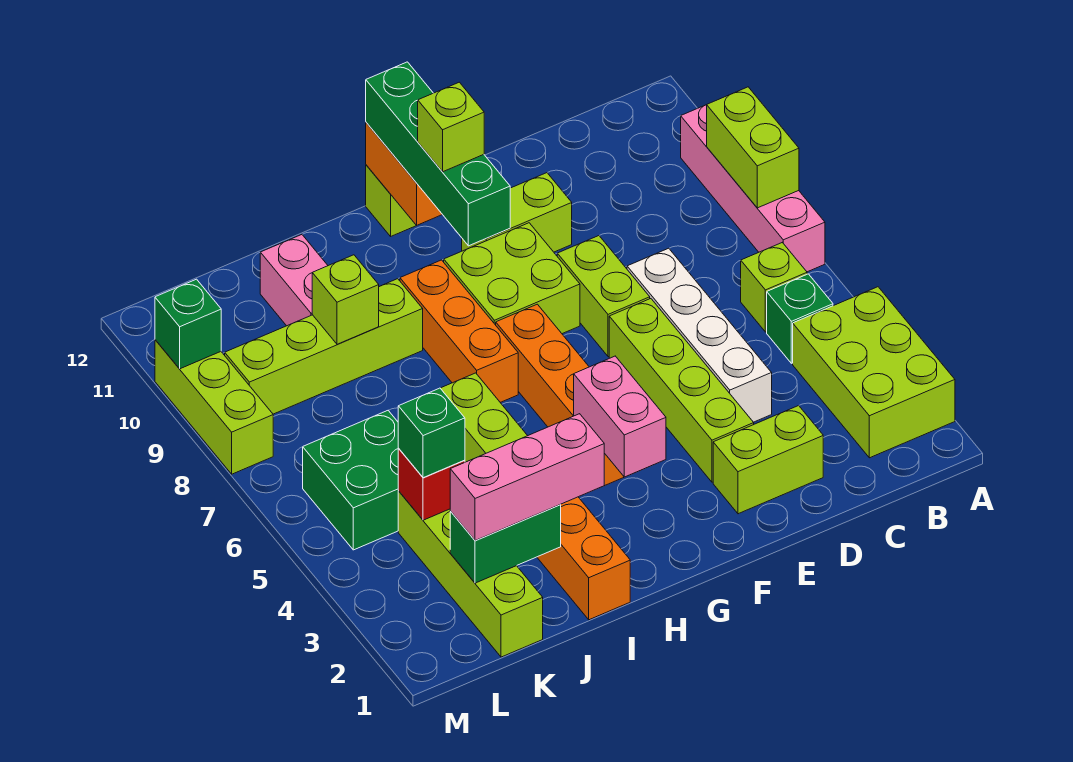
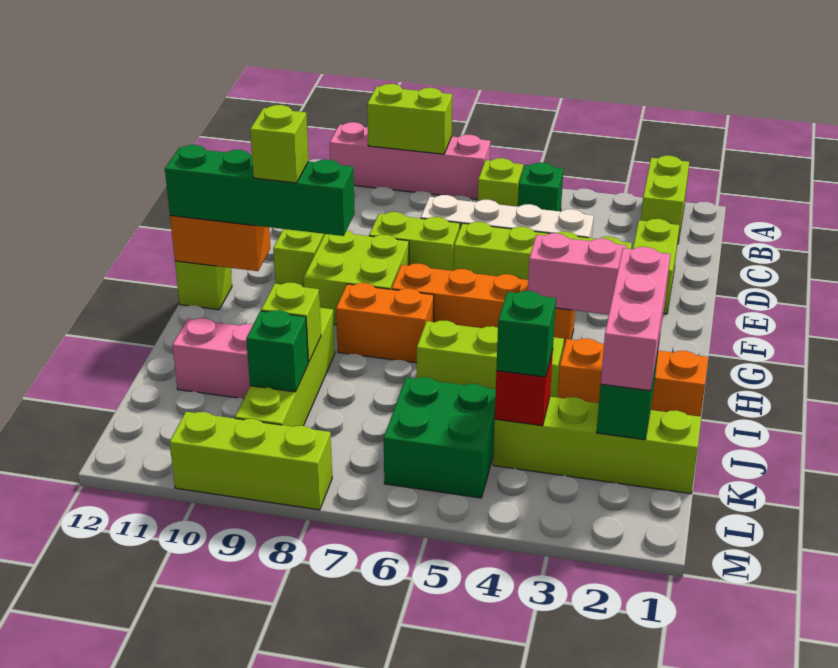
lime brick A2:B4 level 1 -> lime brick A2:B2 level 1
orange brick H7:H9 level 1 -> orange brick H7:H8 level 1
green brick M10 level 2 -> green brick K9 level 2

